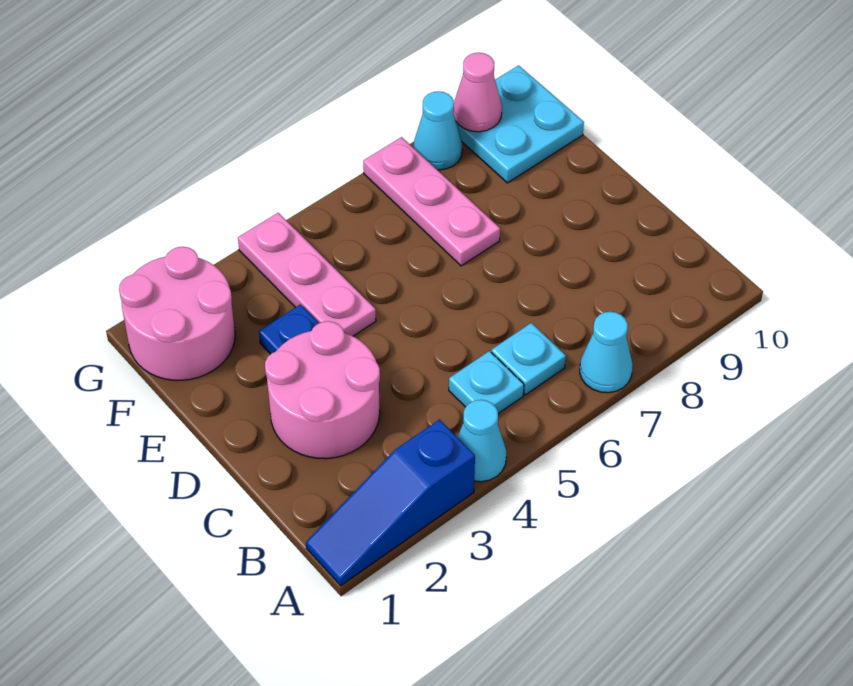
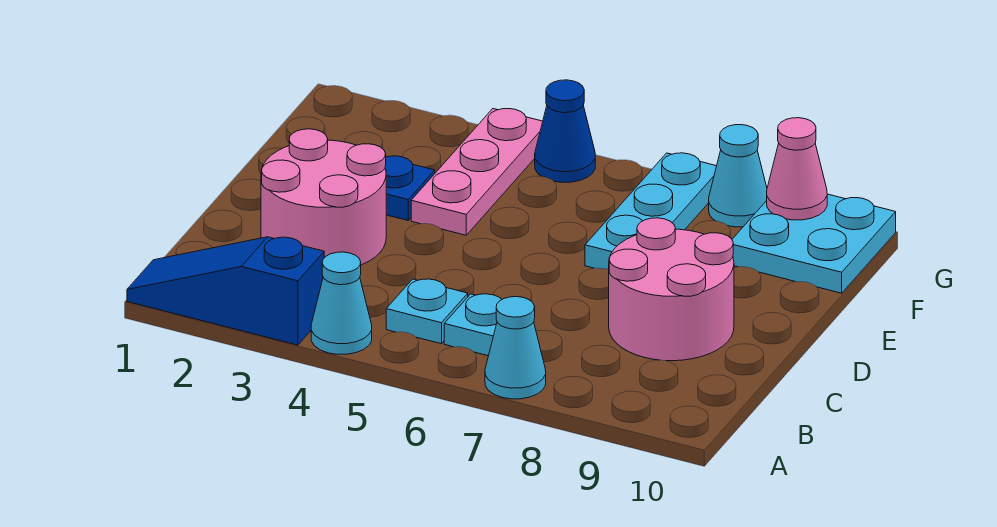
pink plate E7:G7 level 1 -> cyan plate E7:G7 level 1
pink round brick F1:G2 level 1 -> pink round brick C8:D9 level 1
none -> blue cone G5 level 1

